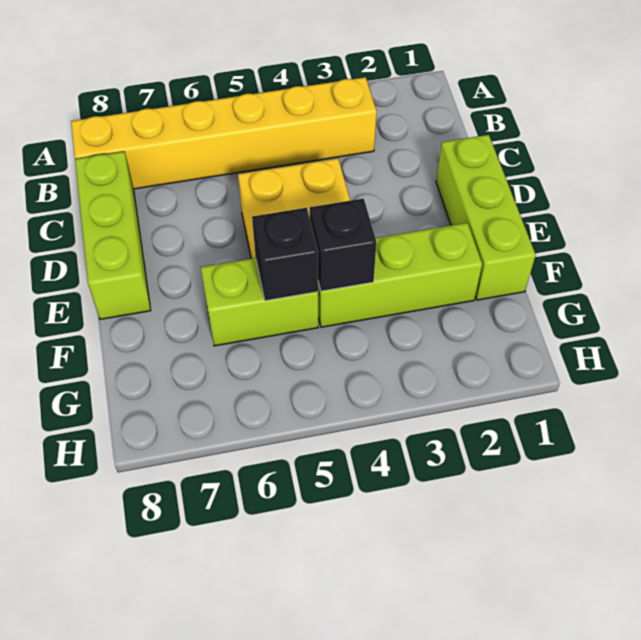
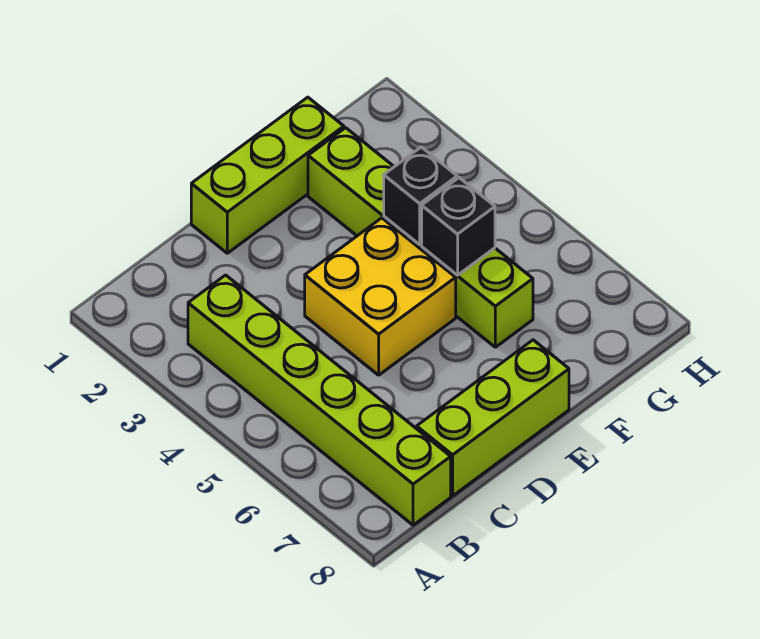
yellow brick B3:B8 level 1 -> lime brick B3:B8 level 1

